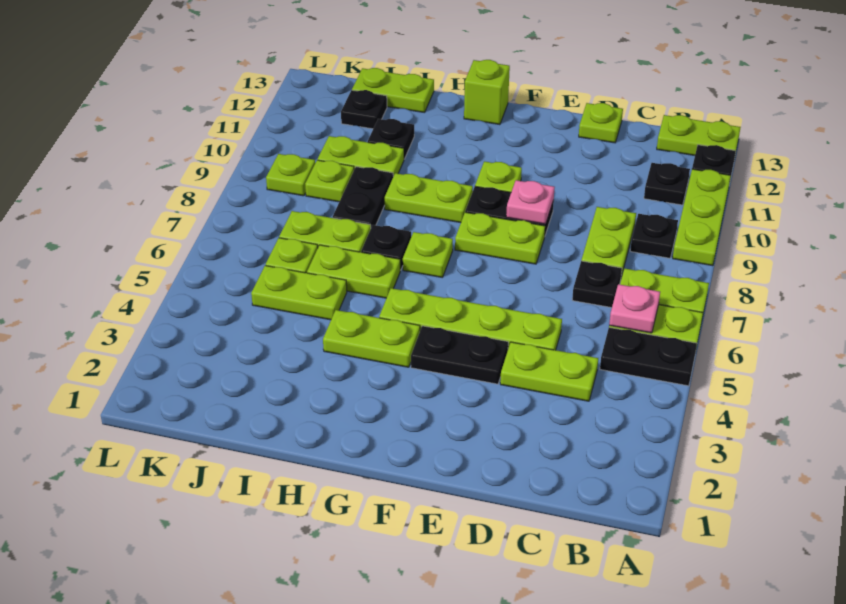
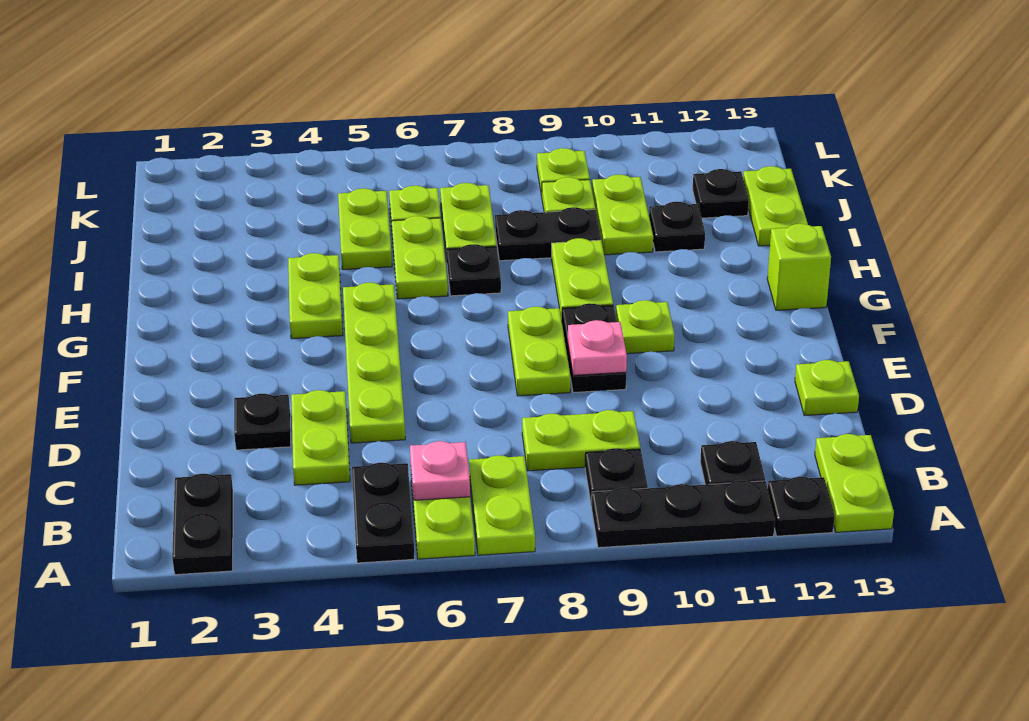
lime plate A9:A11 level 1 -> black plate A9:A11 level 1
black plate C7 level 1 -> black plate D3 level 1
black plate E4:F4 level 1 -> black plate A2:B2 level 1
lime plate G7 level 1 -> none

